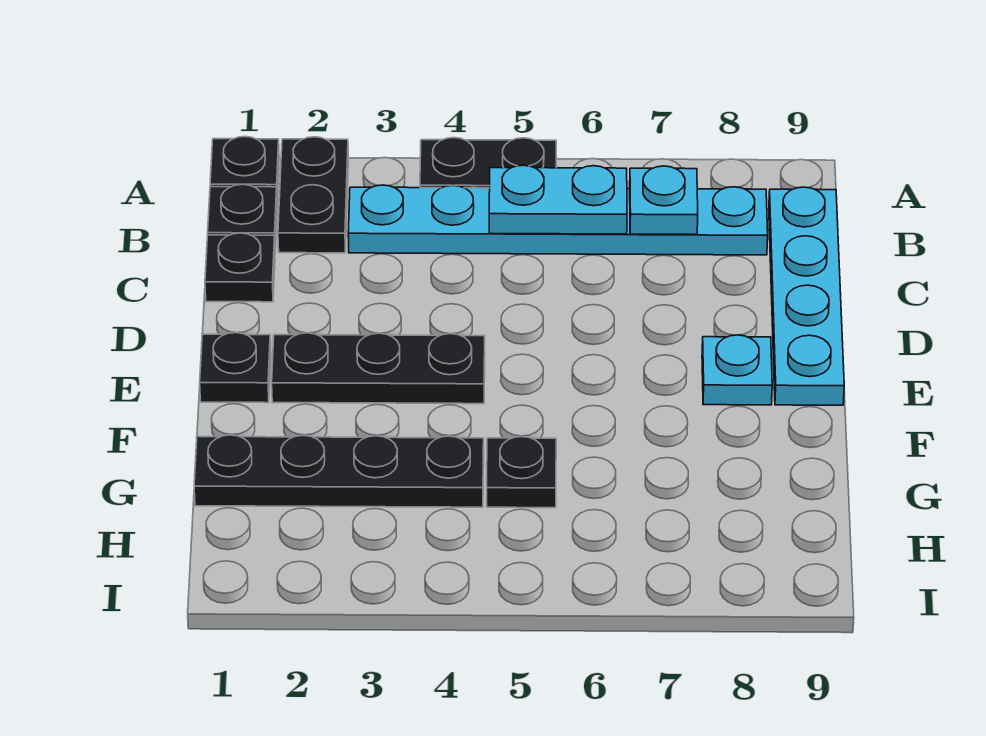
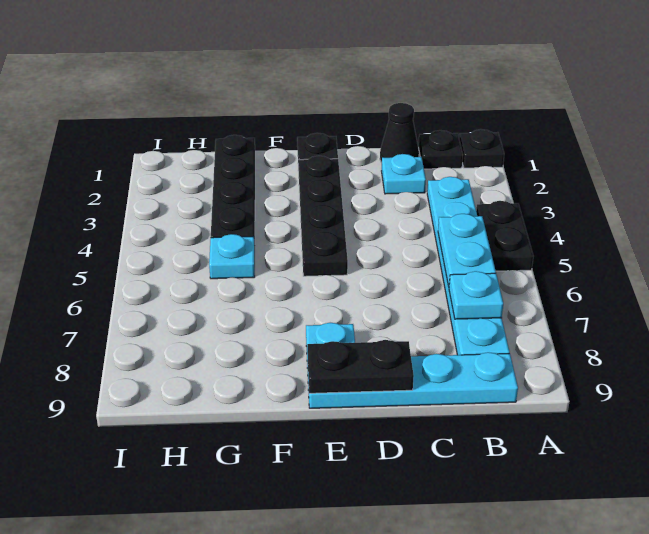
black plate A2:B2 level 1 -> black plate D9:E9 level 2
black plate C1 level 1 -> black cone C1 level 1
none -> cyan plate C2 level 1
black plate E2:E4 level 1 -> black plate E2:E5 level 1
black plate G5 level 1 -> cyan plate G5 level 1

